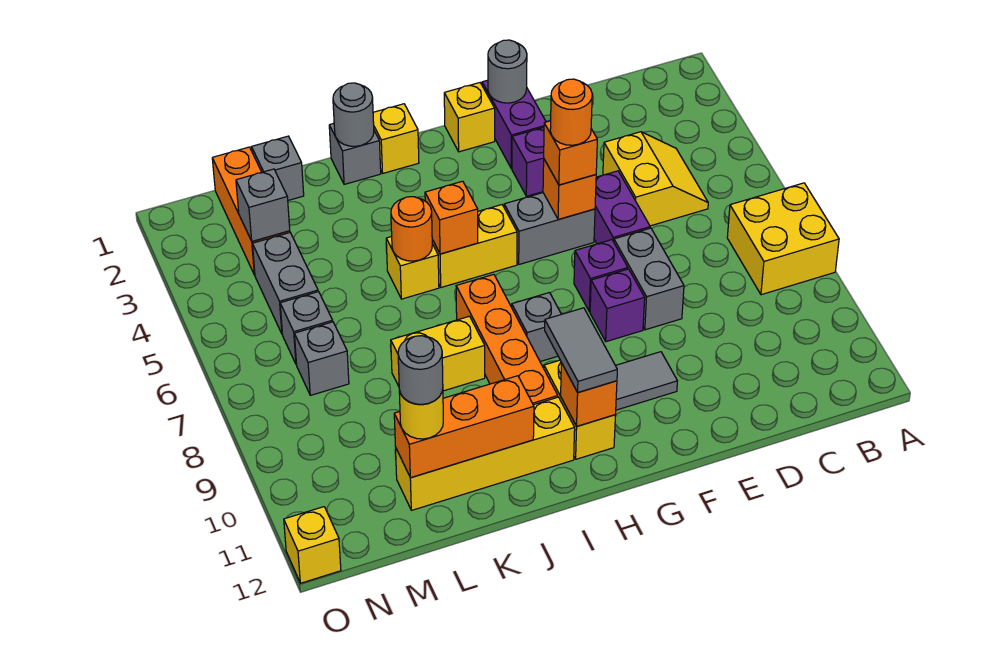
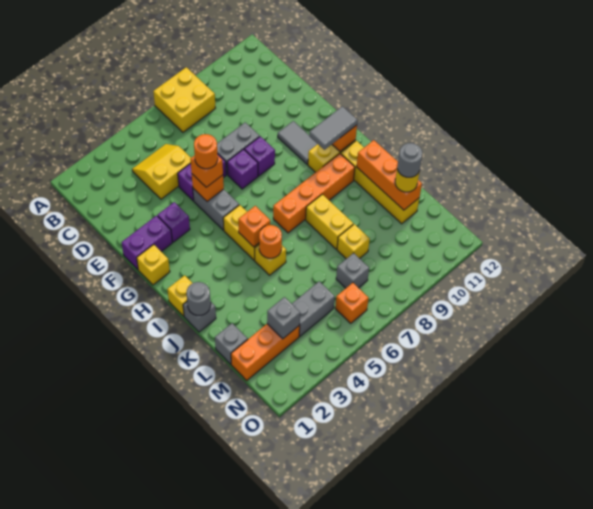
grey round brick F1 level 2 -> none
grey brick H8 level 1 -> none
grey brick M6 level 1 -> none
none -> orange brick N6 level 1
yellow brick O12 level 1 -> yellow brick L8 level 1

